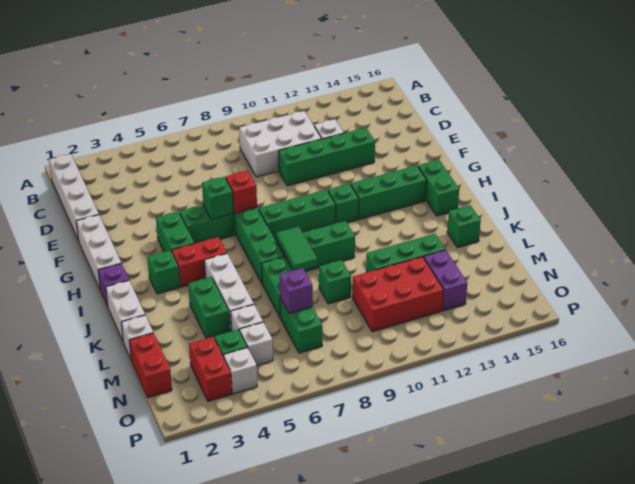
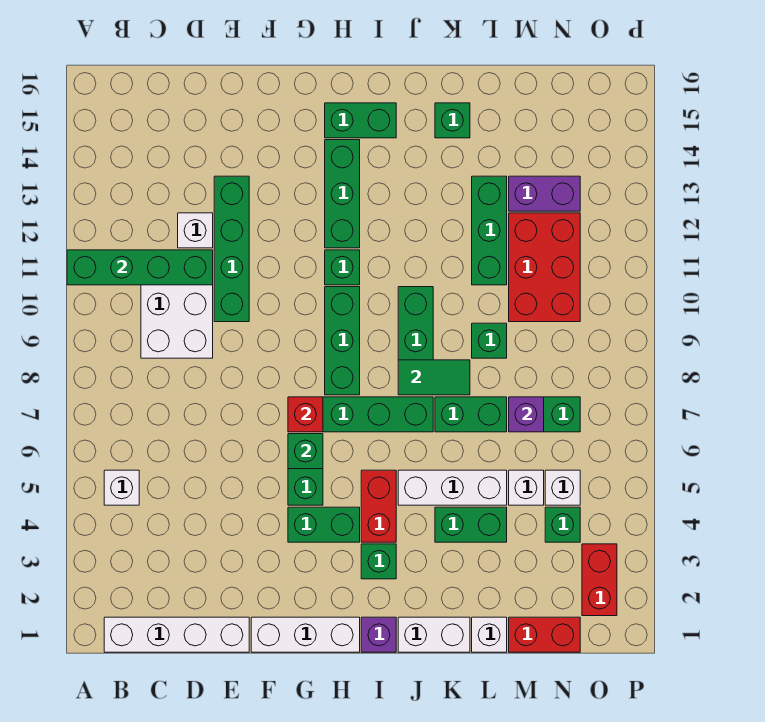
none -> green brick A11:D11 level 2
red brick N3:O3 level 1 -> red brick O2:O3 level 1
white brick O4 level 1 -> white brick B5 level 1

